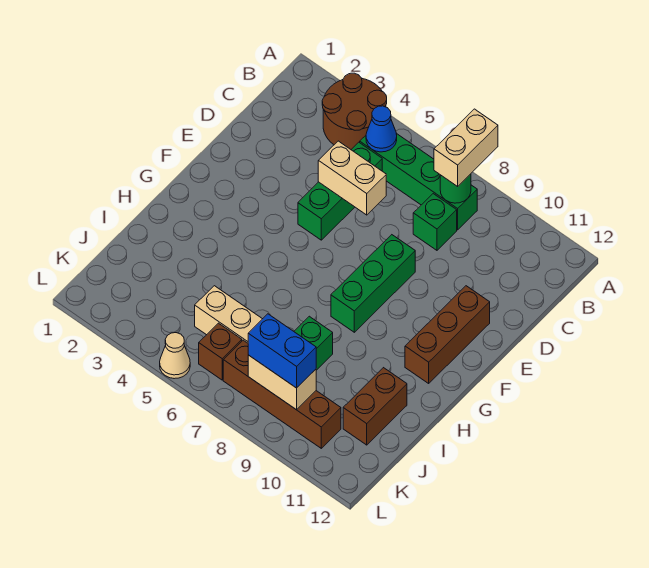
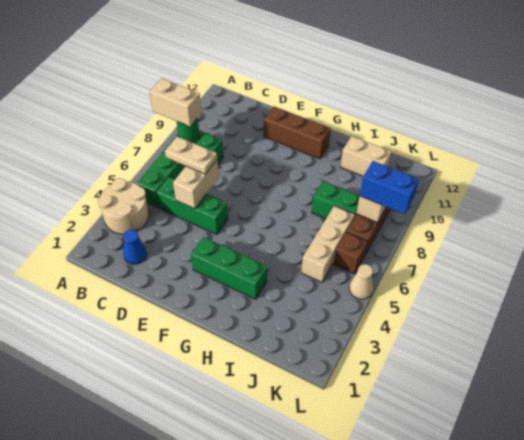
brown round brick A3:B4 level 1 -> tan round brick A3:B4 level 1
blue cone B5 level 2 -> blue cone C2 level 1
none -> tan plate C6:D6 level 3
green brick E8:G8 level 1 -> green brick F3:H3 level 1
brown brick I11:J11 level 1 -> tan brick I11:J11 level 1
blue brick K8:K9 level 3 -> blue brick K8:L8 level 3

